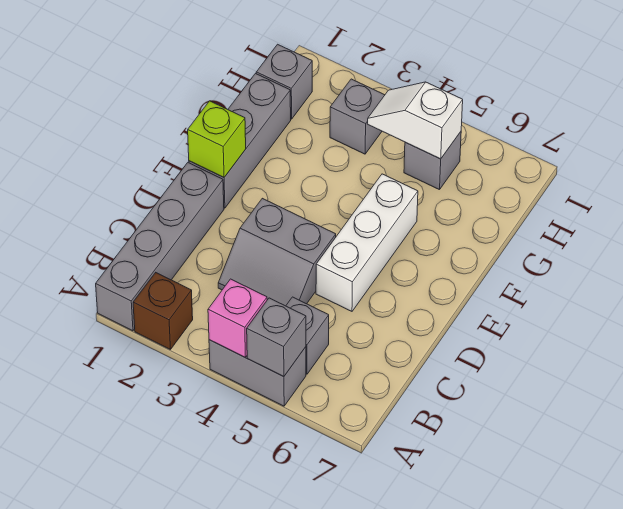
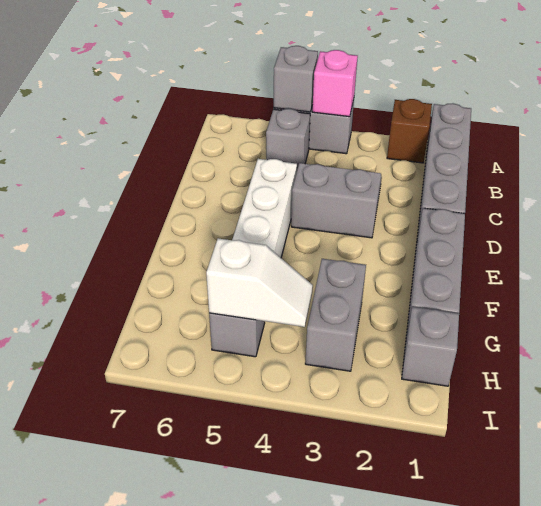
lime brick E1 level 2 -> none
grey brick H3 level 1 -> grey brick G3:H3 level 1

